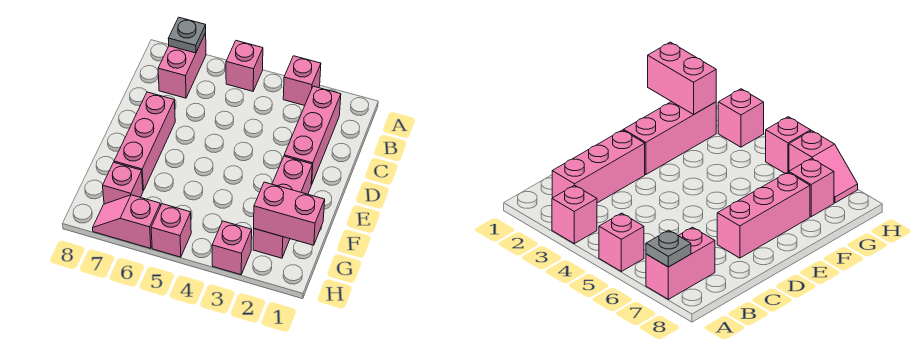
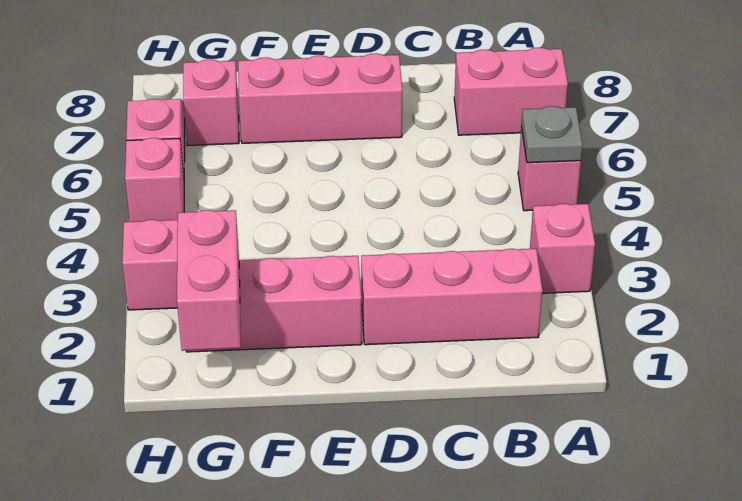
grey plate A7 level 2 -> grey plate A5 level 2

